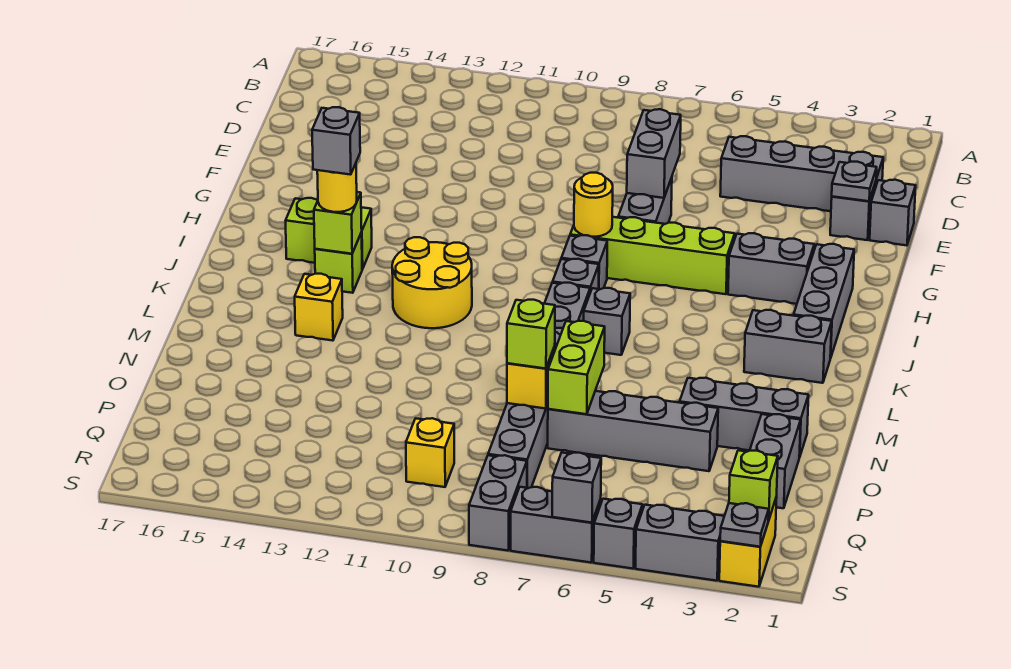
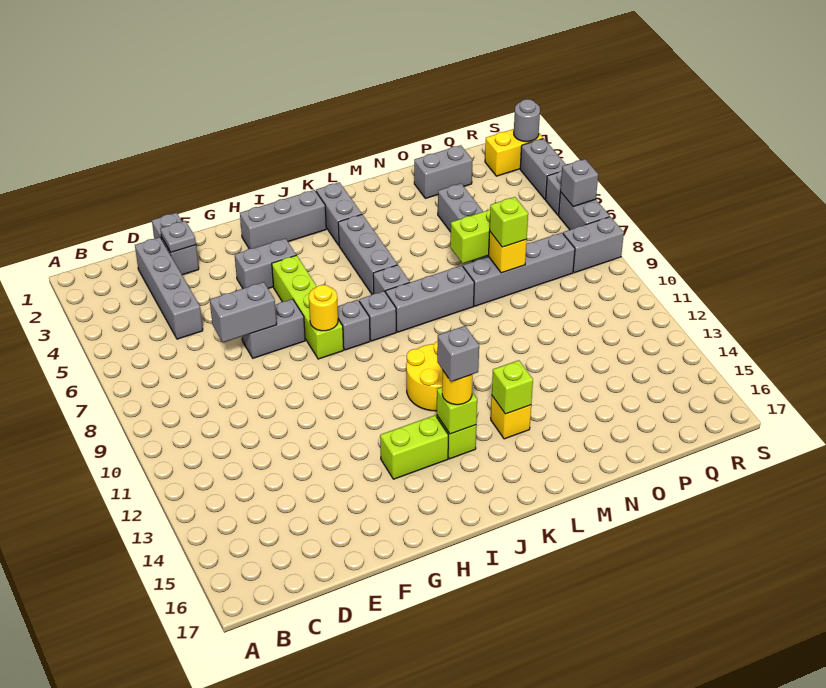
grey brick H3:H4 level 1 -> grey brick G4:H4 level 1
lime brick I14:I15 level 1 -> lime brick H14:I14 level 1
grey brick N2:N4 level 1 -> grey brick K4:K6 level 1
yellow brick Q10 level 1 -> none
lime brick R2 level 2 -> lime brick L14 level 2
grey plate S2 level 2 -> grey round brick S2 level 2

